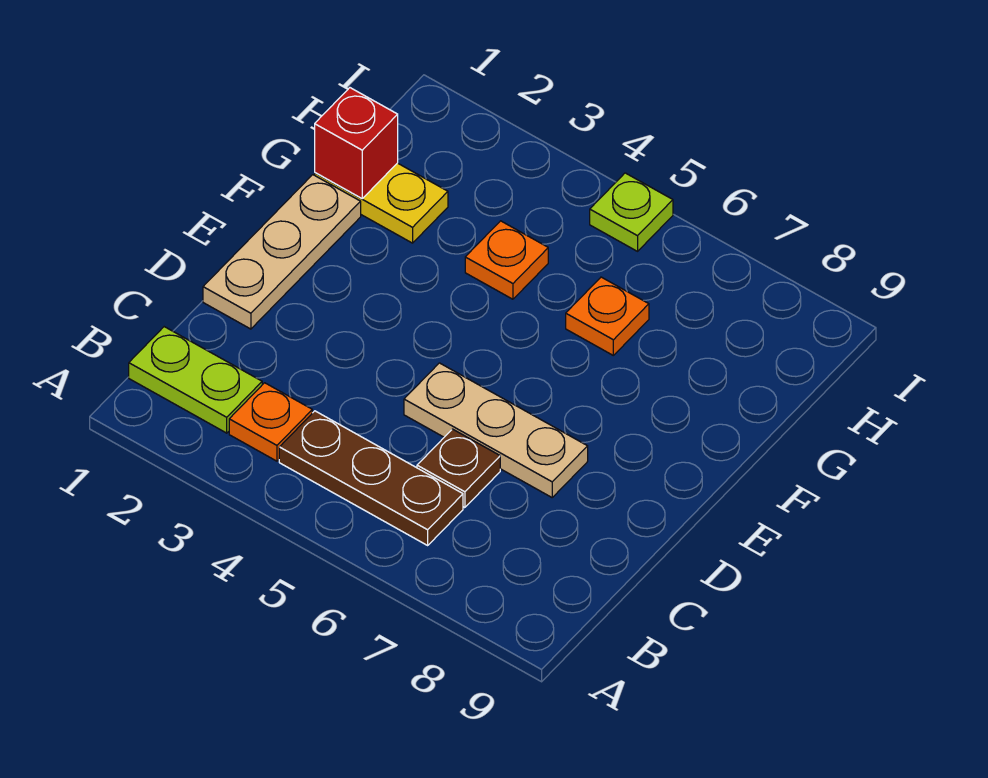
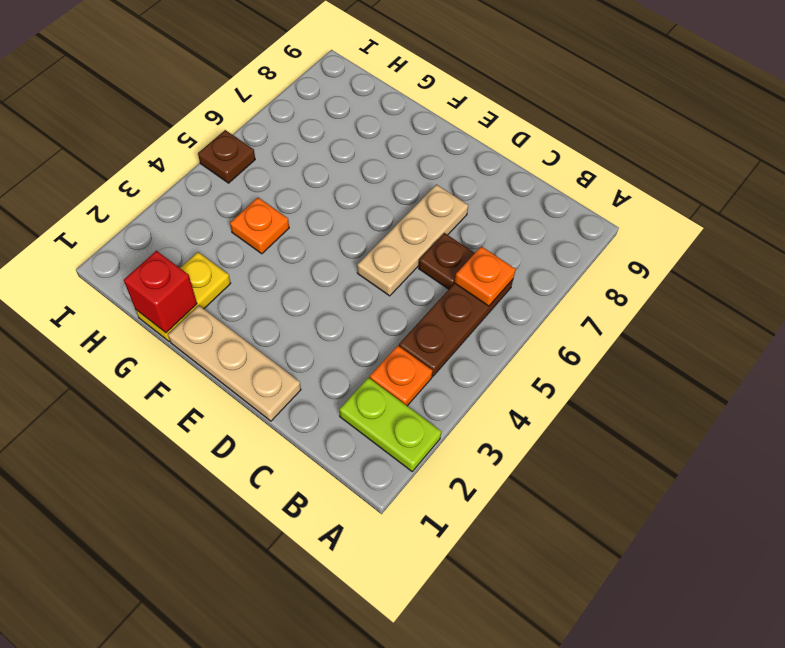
lime plate B1:B2 level 1 -> lime plate A2:B2 level 1
orange plate G6 level 1 -> orange plate B6 level 2
lime plate I5 level 1 -> brown plate I5 level 1

